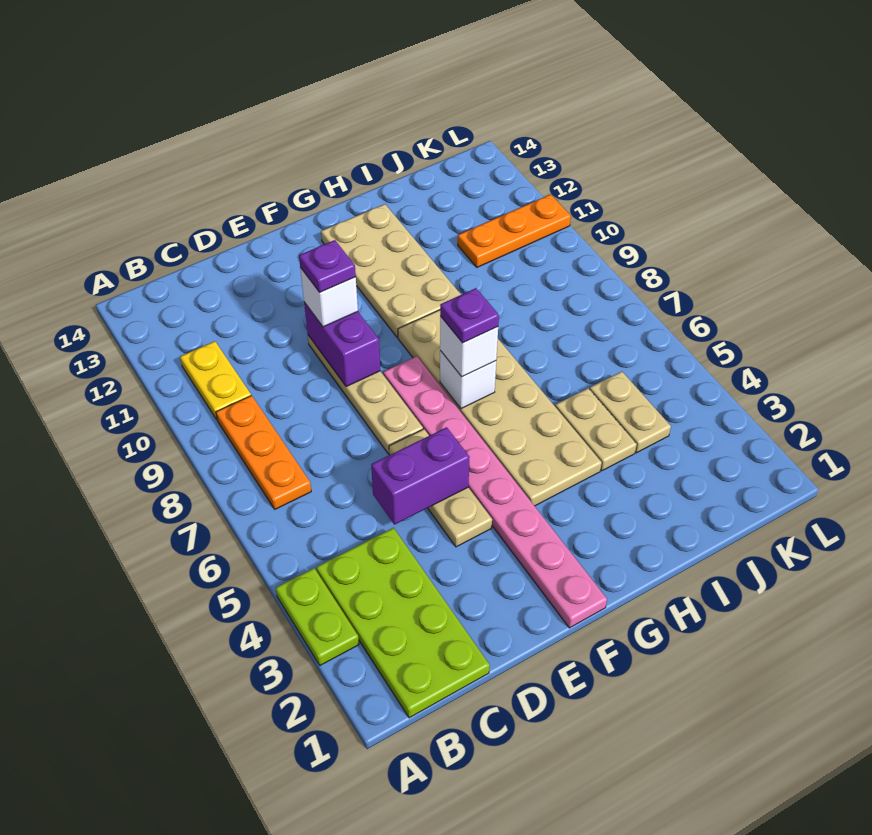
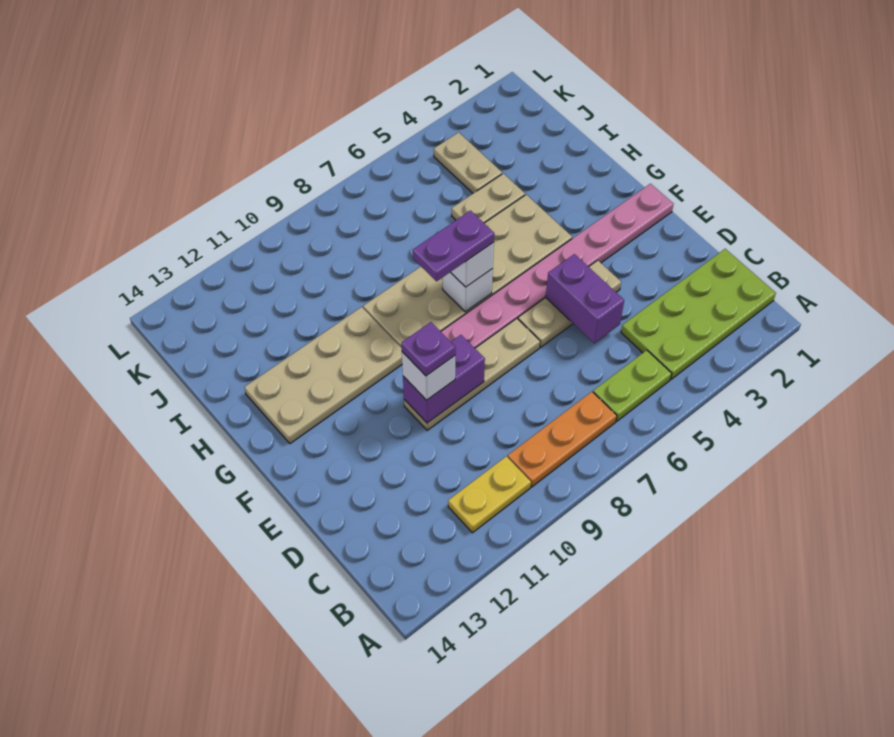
lime plate A3:A4 level 1 -> lime plate B5:B6 level 1
purple plate G7 level 4 -> purple plate G7:G8 level 4
tan plate J4:J5 level 1 -> tan plate J4:K4 level 1
orange plate J11:L11 level 1 -> none

